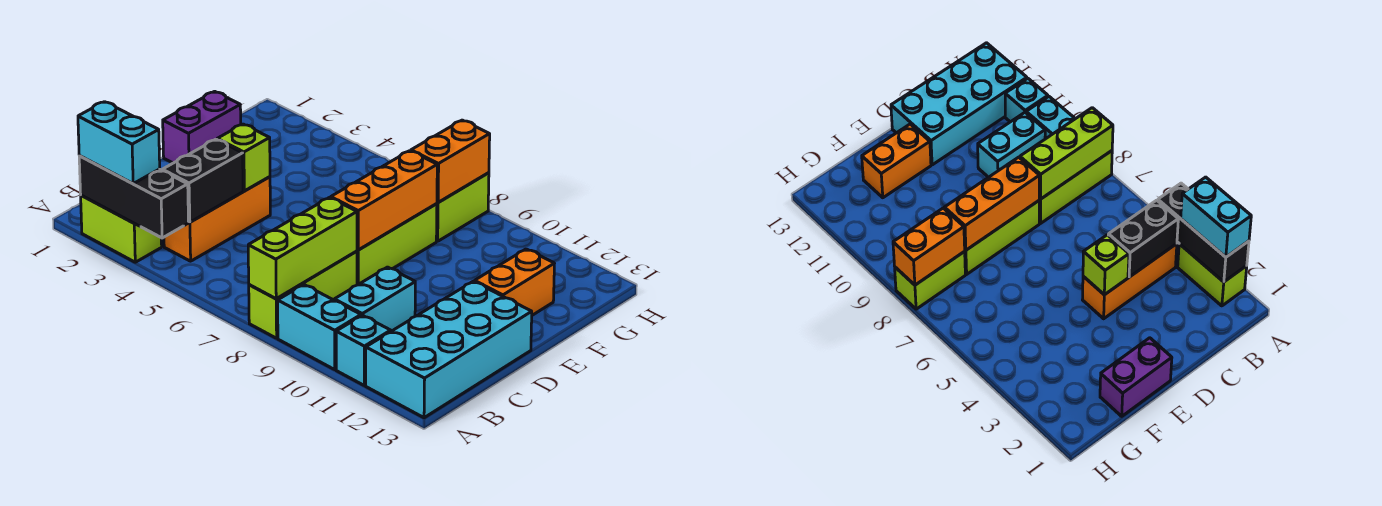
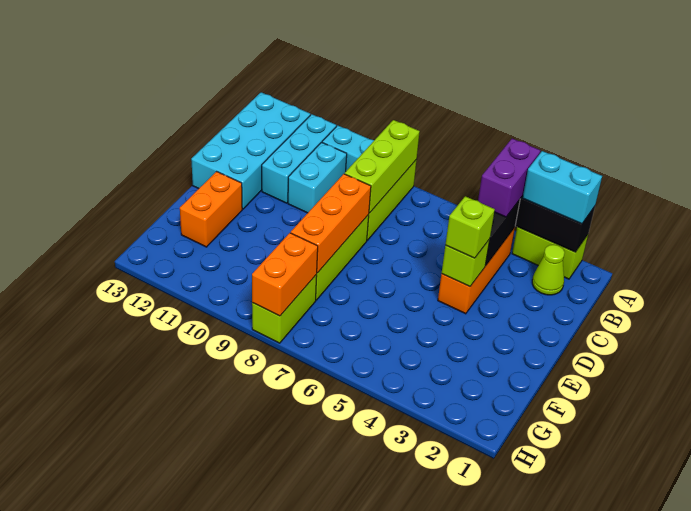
cyan brick A11 level 1 -> cyan brick A11:C11 level 1
none -> lime cone B2 level 1
none -> lime brick D4 level 3
purple brick E1:F1 level 1 -> purple brick A4:B4 level 3

